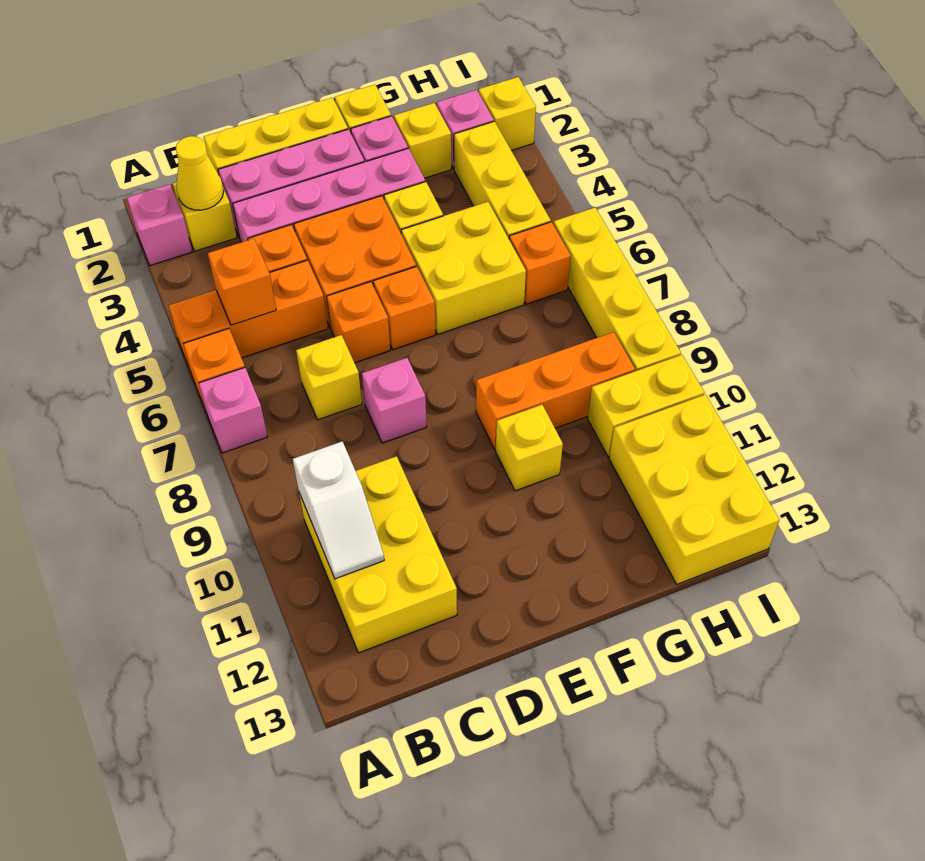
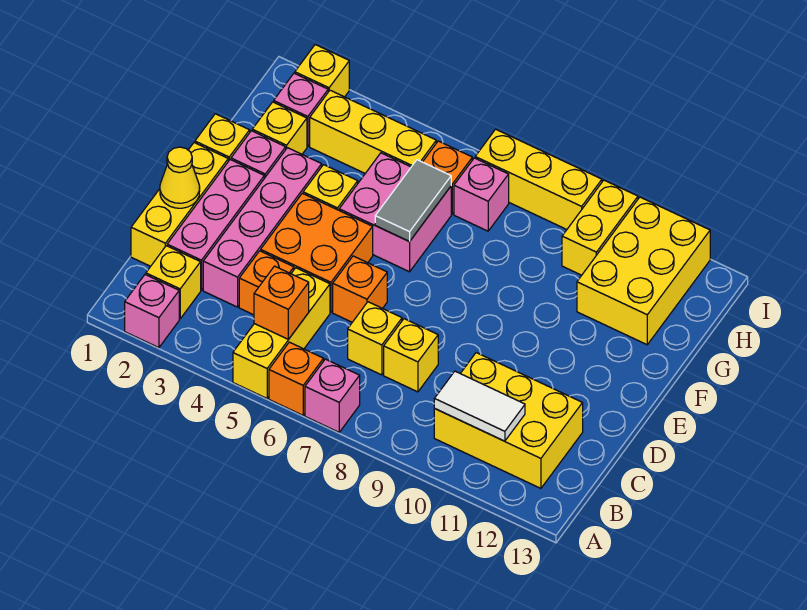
orange brick A5:C5 level 1 -> yellow brick A5:C5 level 1
yellow cone B2 level 2 -> yellow cone D1 level 2
white slope B10:B11 level 2 top 10 -> white tile B10:B11 level 2
pink brick D8 level 1 -> pink brick H7 level 1
orange brick E6 level 1 -> none
yellow brick F5:G6 level 1 -> pink brick F5:G6 level 1
none -> grey tile F6:G6 level 2
orange brick F9:H9 level 1 -> none
yellow brick F10 level 1 -> yellow brick C8 level 1
yellow brick H11:I13 level 1 -> yellow brick G11:I12 level 1
yellow brick I6:I9 level 1 -> yellow brick I7:I9 level 1

